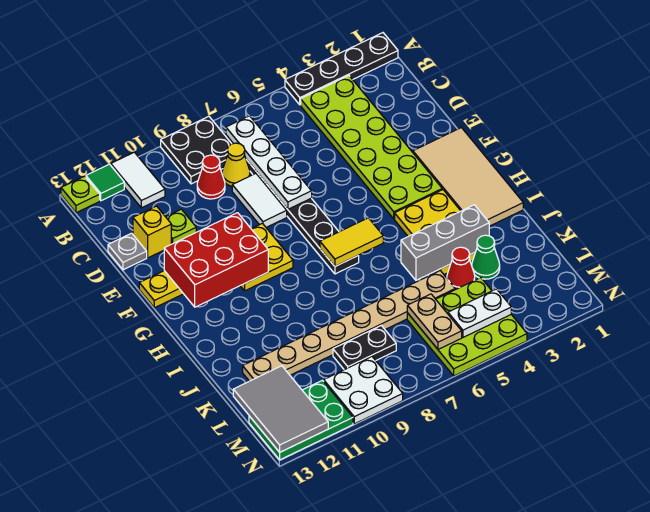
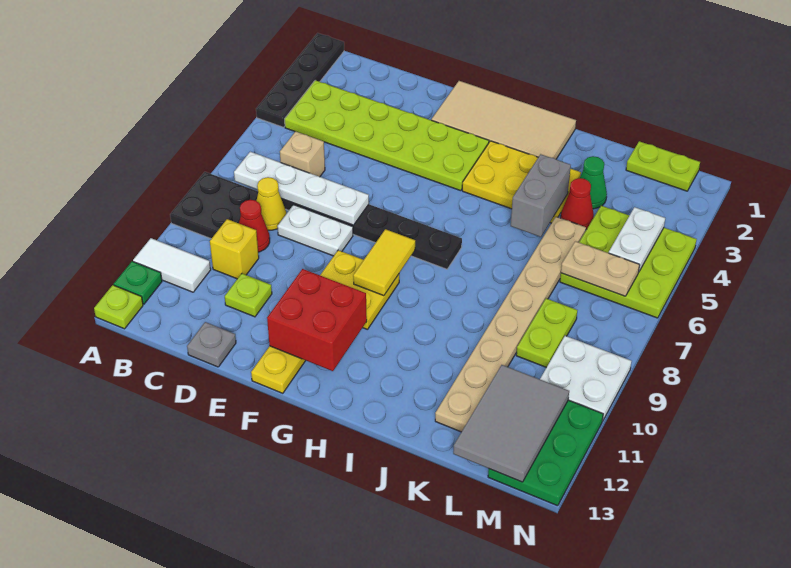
green tile A12 level 1 -> green plate A12 level 1
none -> tan brick C6 level 1
white tile D8:E8 level 1 -> white plate D8:E8 level 1
yellow brick D12 level 1 -> yellow brick C10 level 1
red brick F10:G12 level 2 -> red brick F11:G12 level 2
yellow tile H6:H7 level 2 -> yellow tile G8:G9 level 2
grey brick J3:J5 level 2 -> grey brick J4:J5 level 2
none -> lime plate L1:M1 level 1
black plate L8:L9 level 1 -> lime plate L8:L9 level 1
grey tile L12:N13 level 2 -> grey tile L11:M13 level 2

